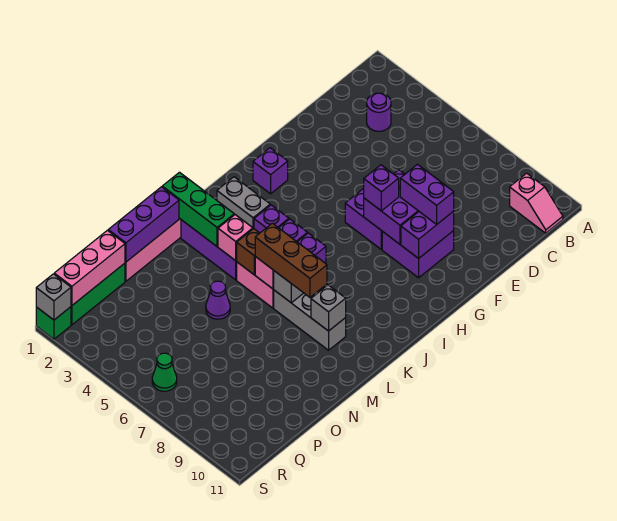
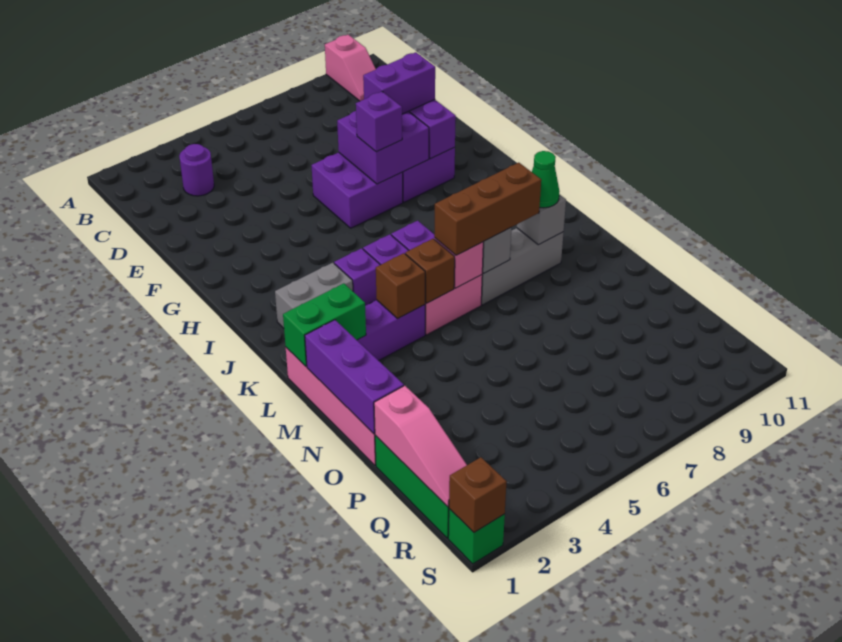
pink slope B10:B11 level 1 top 10 -> pink slope A10:B10 level 1 top A
purple brick H2 level 1 -> none
green brick L1:L3 level 2 -> green brick L1:L2 level 2
pink brick L4 level 2 -> brown brick L4 level 2
purple cone N5 level 1 -> none
pink brick P1:R1 level 2 -> pink slope P1:R1 level 2 top P
green cone R6 level 1 -> green cone L9 level 3
grey brick S1 level 2 -> brown brick S1 level 2

